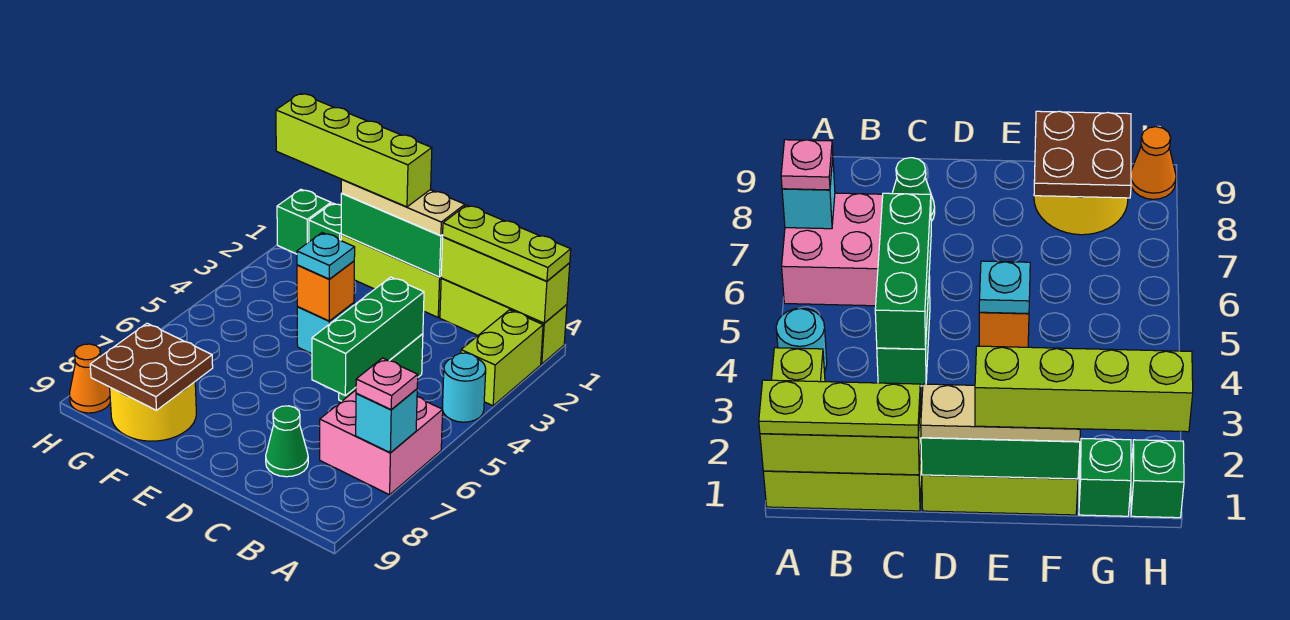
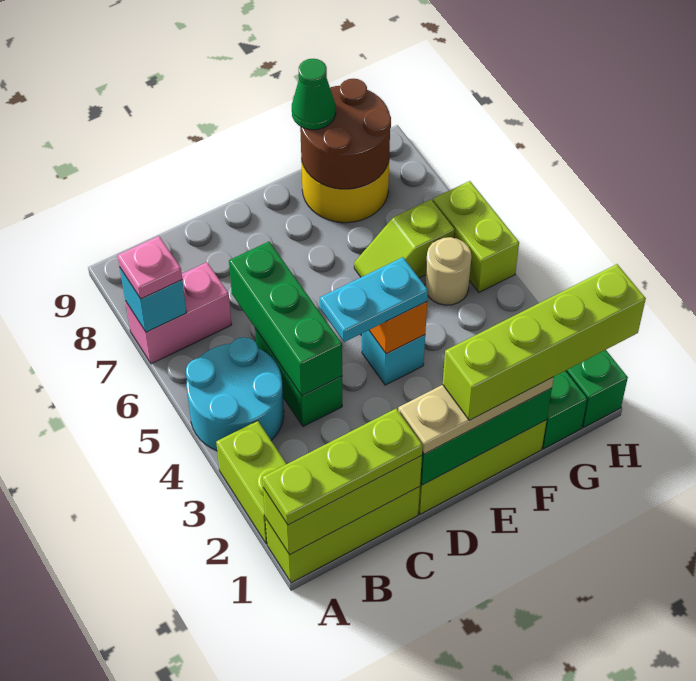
cyan round brick A4 level 1 -> cyan round brick A4:B5 level 1
pink brick A6:B7 level 1 -> pink brick A7:B7 level 1
green cone C8 level 1 -> green cone F9 level 3
cyan plate E4 level 3 -> cyan plate D4:E4 level 3
none -> lime slope F6:G6 level 1 top G
brown plate F8:G9 level 2 -> brown round brick F8:G9 level 2
none -> tan round brick G5 level 1
none -> lime brick H5:H6 level 1
orange cone H9 level 1 -> none

